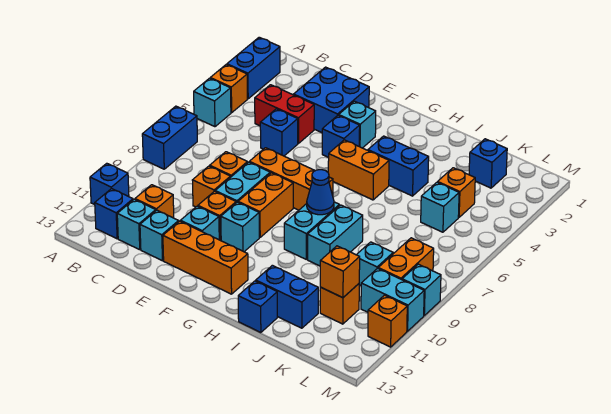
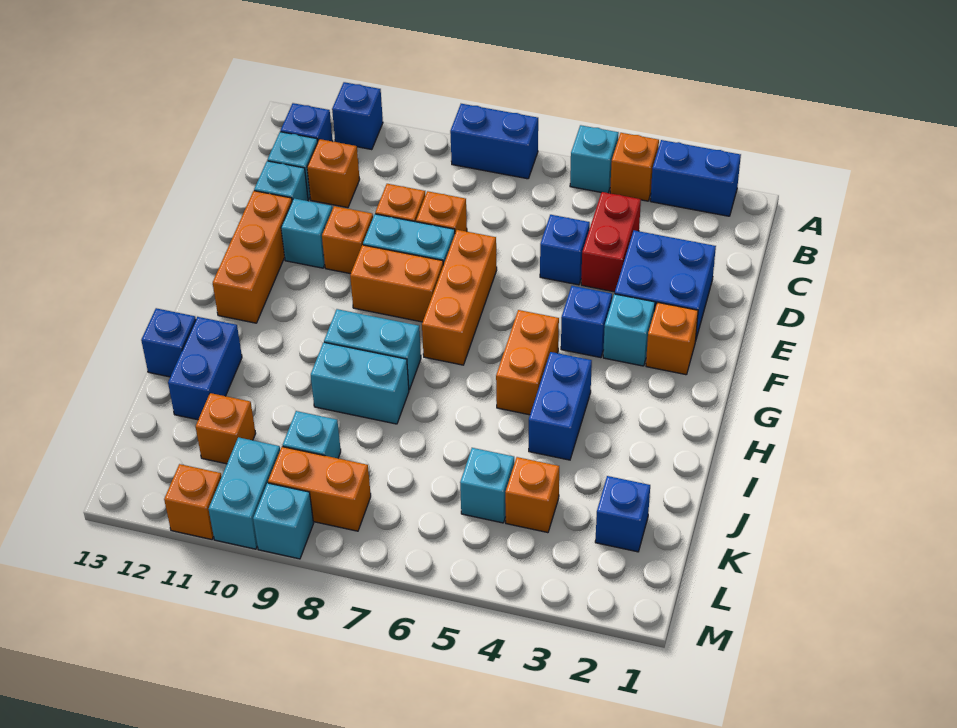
cyan brick F10 level 1 -> none
blue cone H8 level 2 -> none
orange brick K11 level 2 -> orange brick F2 level 1

